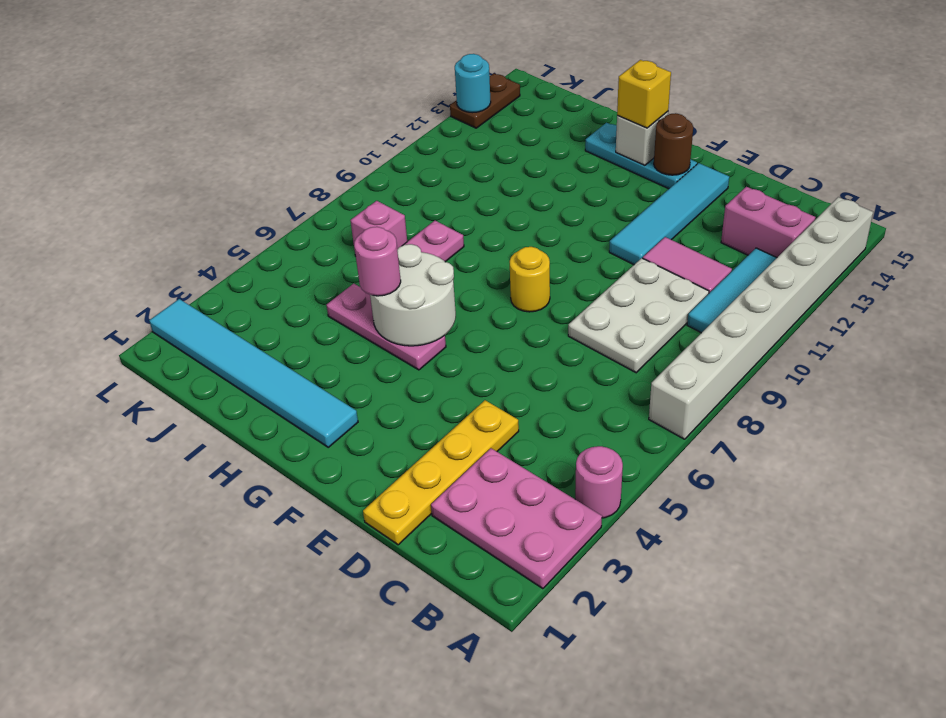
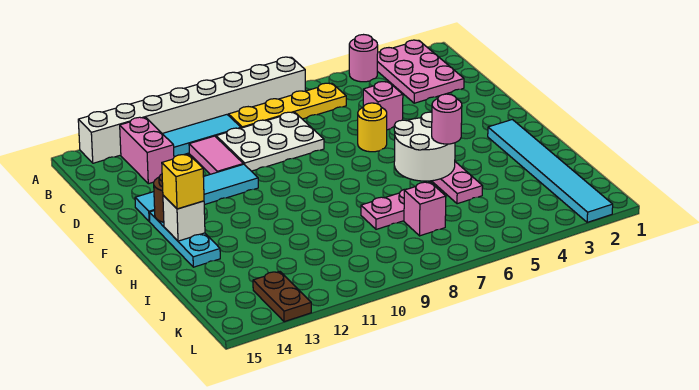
yellow plate D1:D4 level 1 -> yellow plate B6:B9 level 1
none -> pink brick D5 level 1
yellow round brick F8 level 1 -> yellow round brick E6 level 1
brown plate L13:L14 level 1 -> brown plate K13:L13 level 1
cyan round brick L13 level 2 -> none

